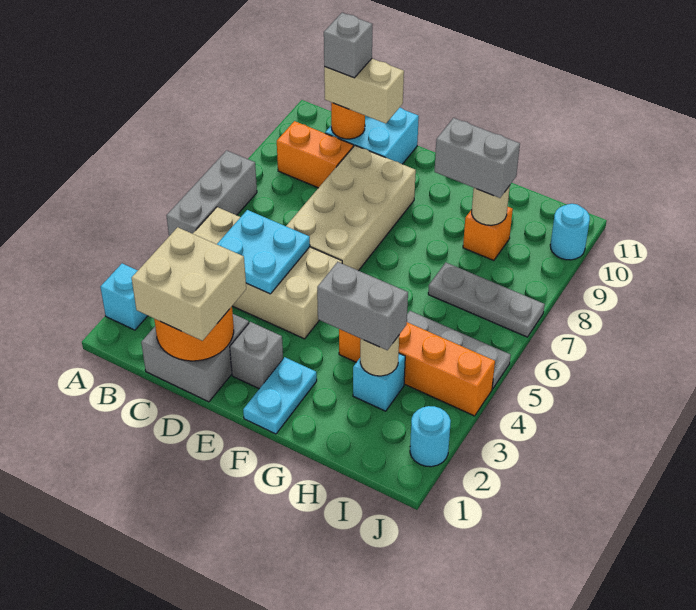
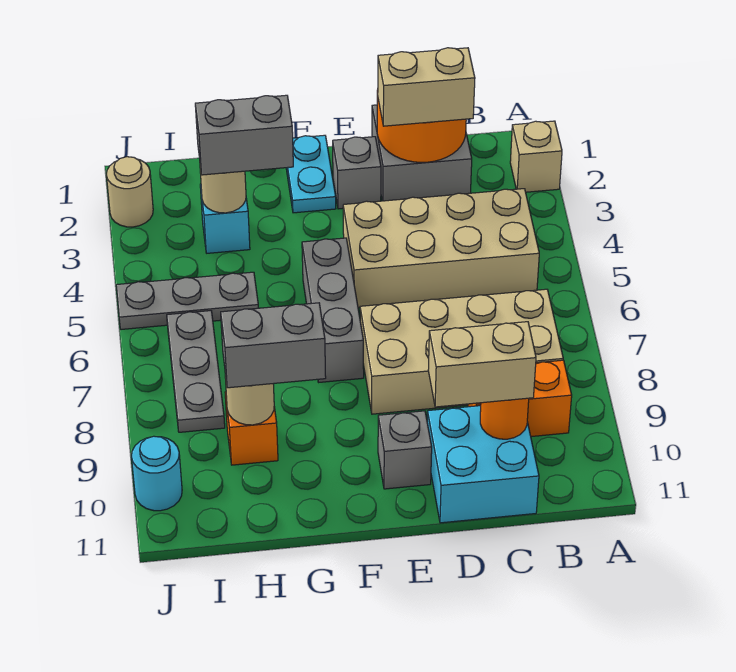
cyan brick A2 level 1 -> tan brick A2 level 1
grey brick A5:A7 level 1 -> grey brick F5:F7 level 1
tan brick C1:D2 level 3 -> tan brick C2:D2 level 3
cyan plate C4:D5 level 2 -> none
grey brick C10 level 4 -> grey brick E10 level 1
tan brick D6:E9 level 1 -> tan brick B7:E8 level 1
orange brick G4:J4 level 1 -> none
grey plate H7:J7 level 1 -> grey plate I6:I8 level 1
cyan round brick J2 level 1 -> tan round brick J2 level 1

